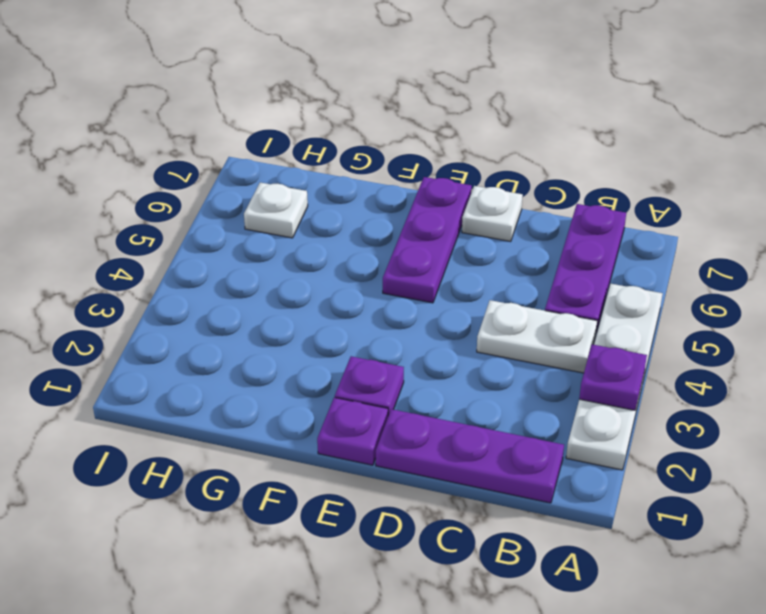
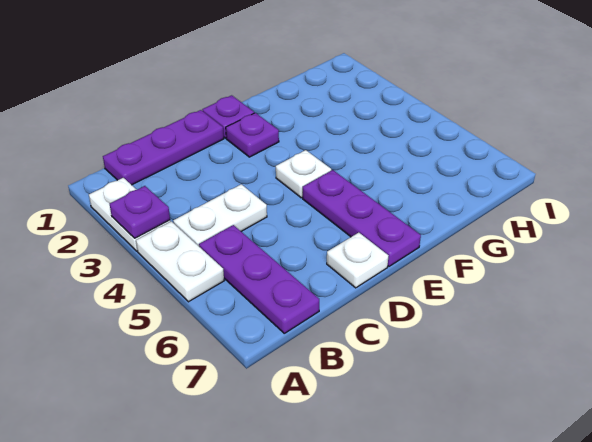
white plate H6 level 1 -> white plate E4 level 1

